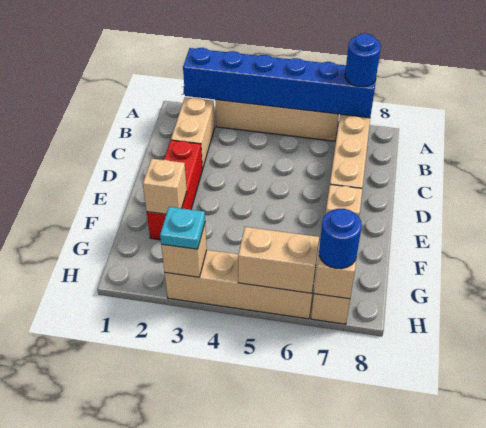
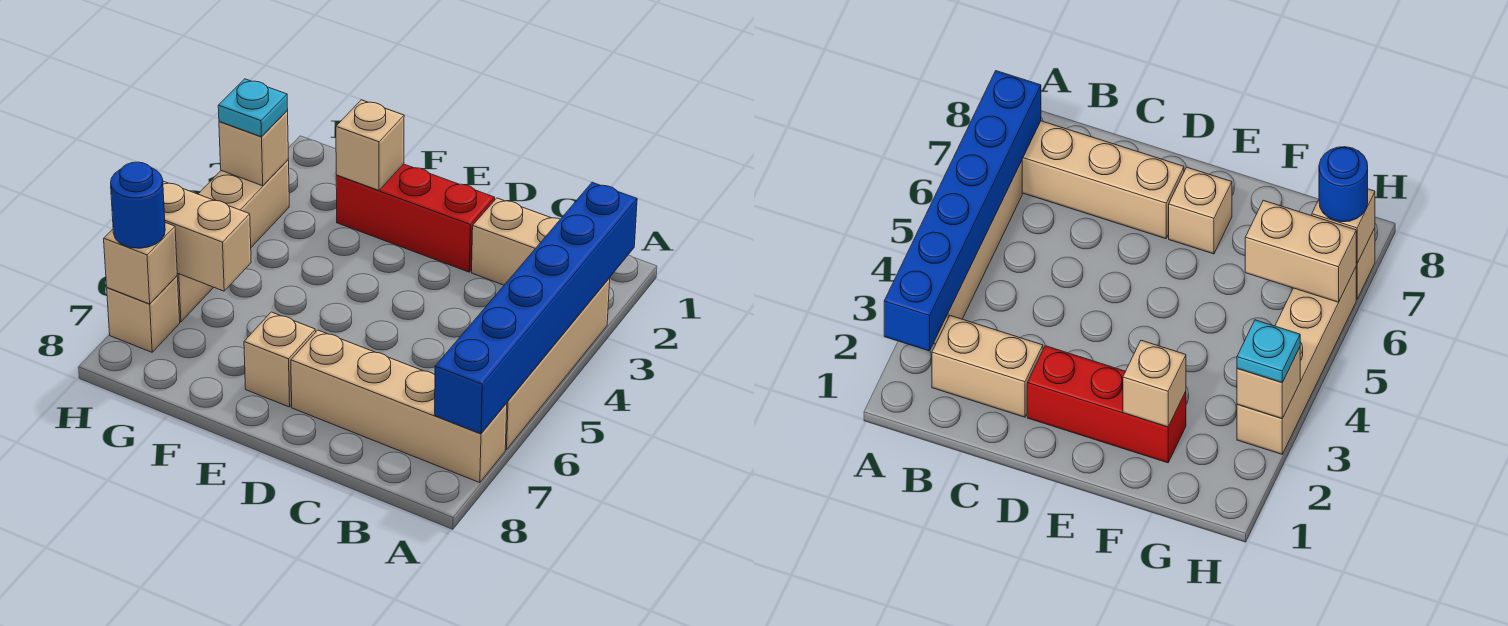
blue round brick A7 level 3 -> none
tan brick H5:H6 level 2 -> tan brick G6:H6 level 2

